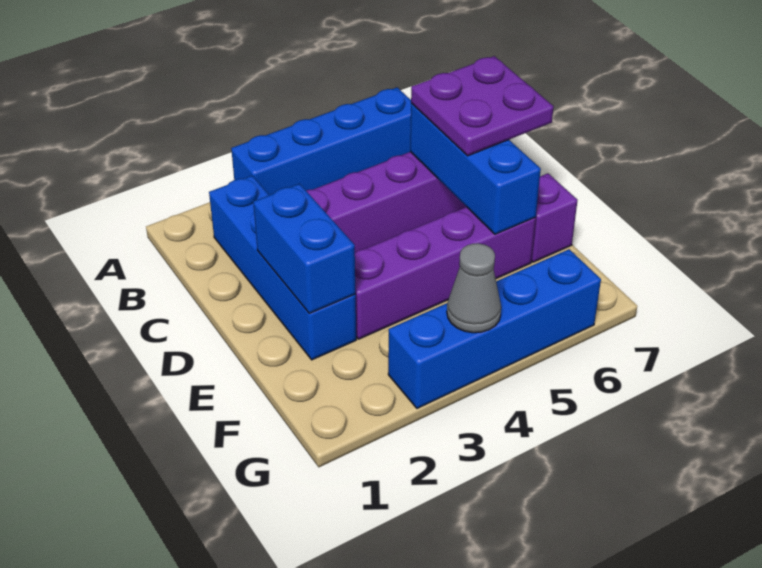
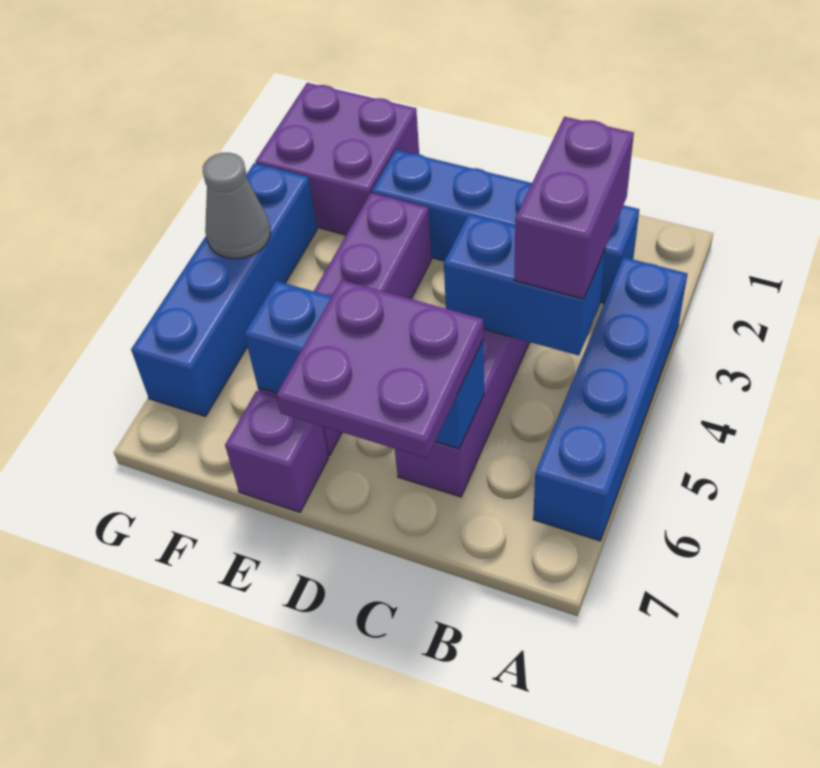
none -> purple brick B3:B4 level 3
blue brick D2:E2 level 2 -> blue brick B4:C4 level 2
none -> purple brick F1:G2 level 1

